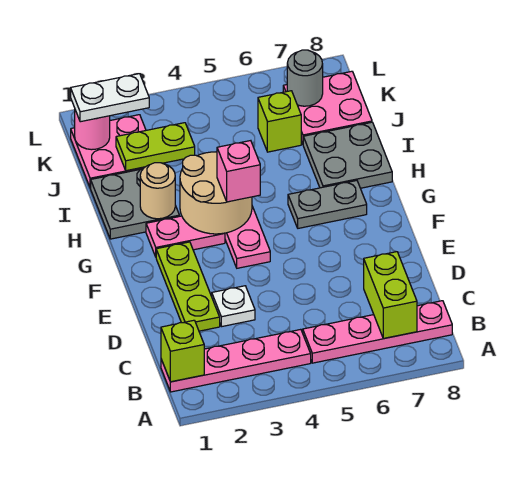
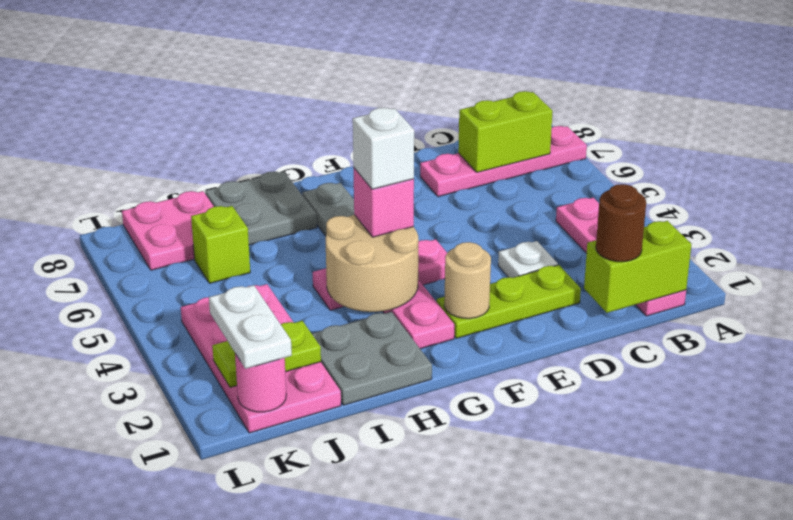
lime brick B1 level 2 -> lime brick B1:C1 level 2
pink plate B5:B8 level 1 -> pink plate A7:D7 level 1
none -> brown round brick C1 level 3
none -> white brick G4 level 4
tan round brick H2 level 2 -> tan round brick F2 level 2
pink plate J1:K2 level 1 -> pink plate J1:K4 level 1
lime plate J2:J3 level 2 -> lime plate J2:K2 level 2
grey round brick K7 level 2 -> none

